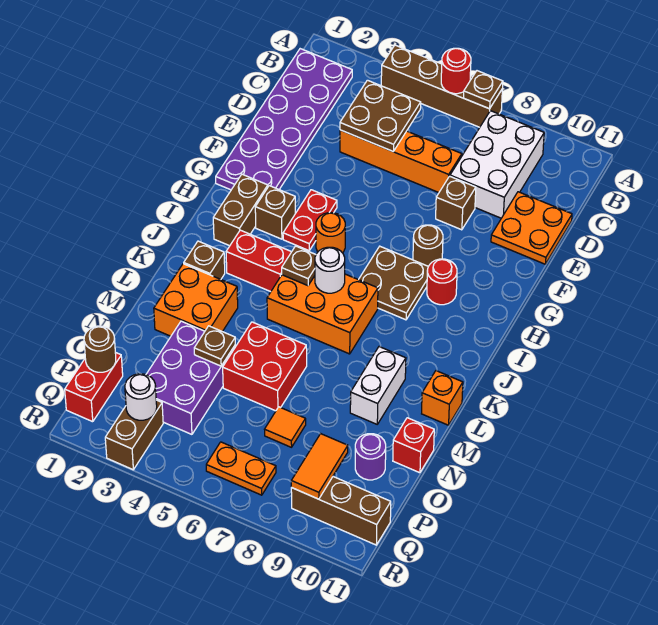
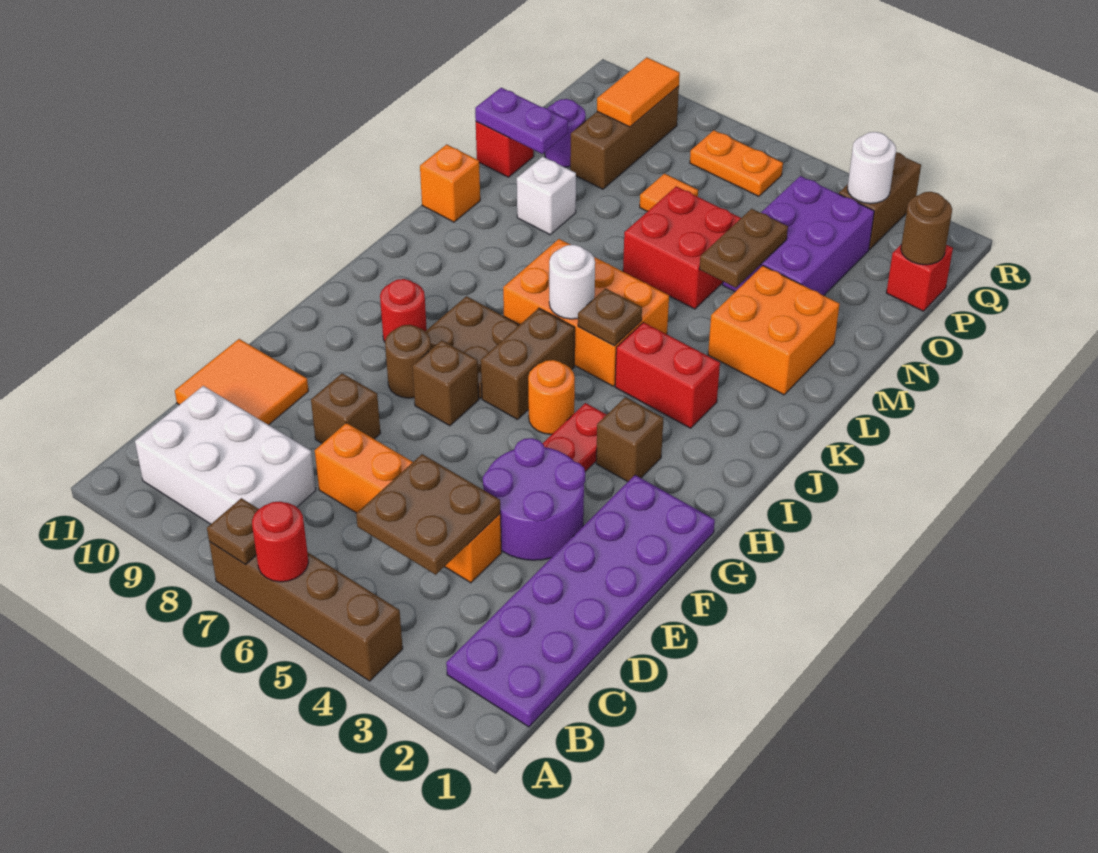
white brick B8:D9 level 1 -> white brick B8:C10 level 1
orange plate D10:E11 level 1 -> orange tile D10:E11 level 1
none -> purple round brick E3:F4 level 1
brown brick H2:I2 level 1 -> brown brick H6:I6 level 1
brown brick K2 level 1 -> brown brick G7 level 1
white brick L9:M9 level 1 -> white brick M9 level 1
brown plate N4 level 2 -> brown plate M4:N4 level 2
none -> purple plate N10:N11 level 2
red brick P1:Q1 level 1 -> red brick P1 level 1
brown brick Q9:Q11 level 1 -> brown brick O9:Q9 level 1

